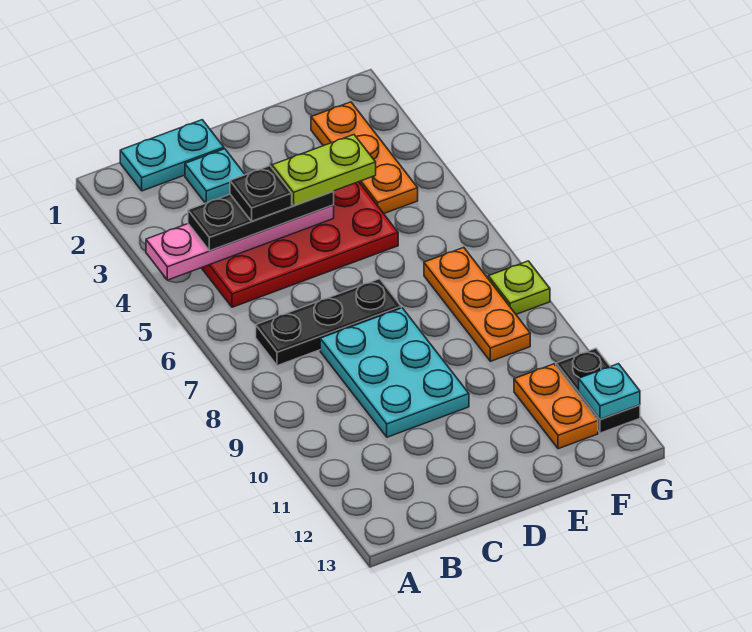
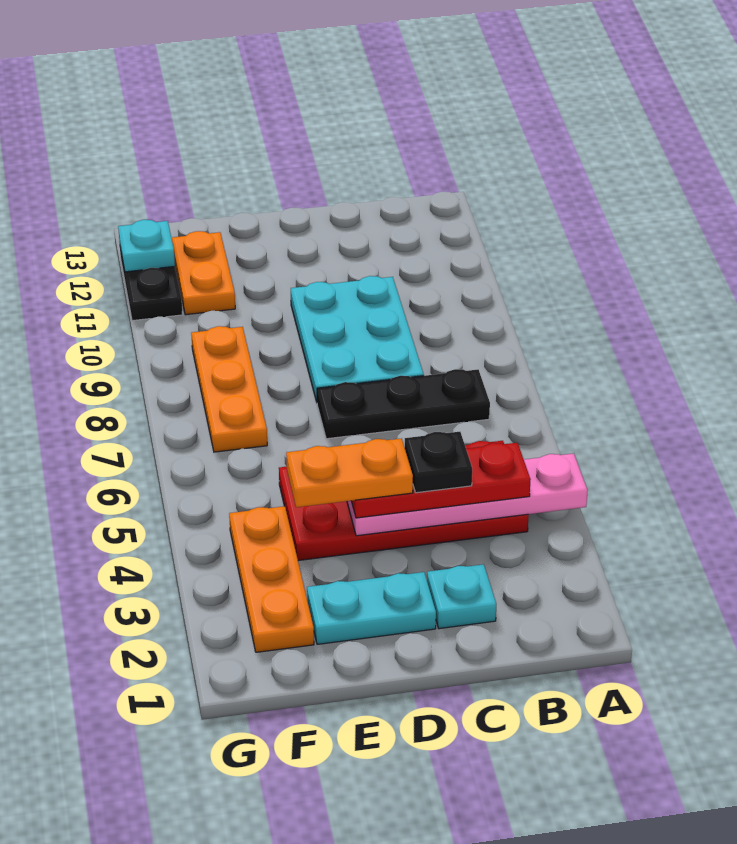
cyan plate B1:C1 level 1 -> cyan plate D2:E2 level 1
black plate B4:D4 level 3 -> red plate B4:D4 level 3
lime plate D4:E4 level 4 -> orange plate D4:E4 level 4
lime plate G8 level 1 -> none

